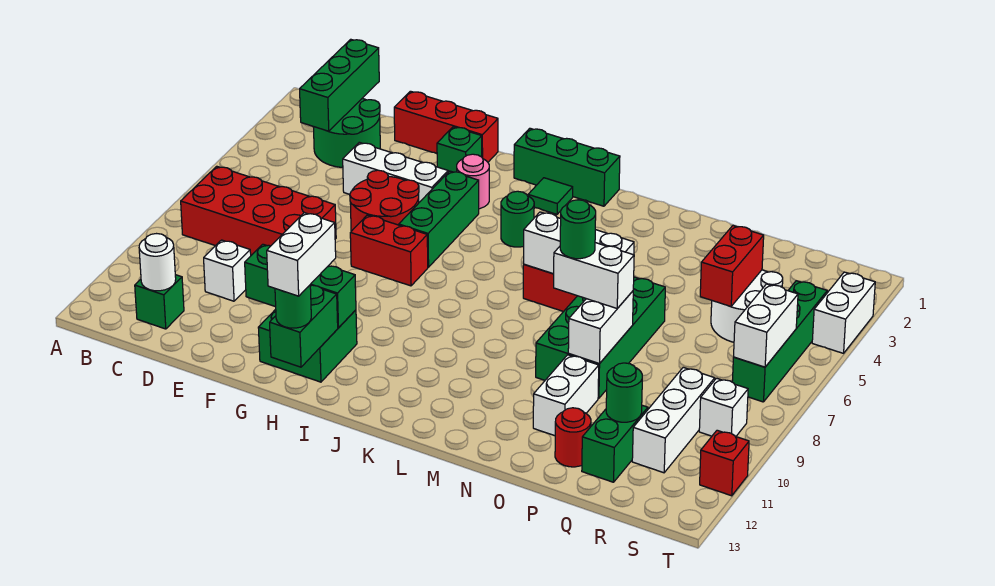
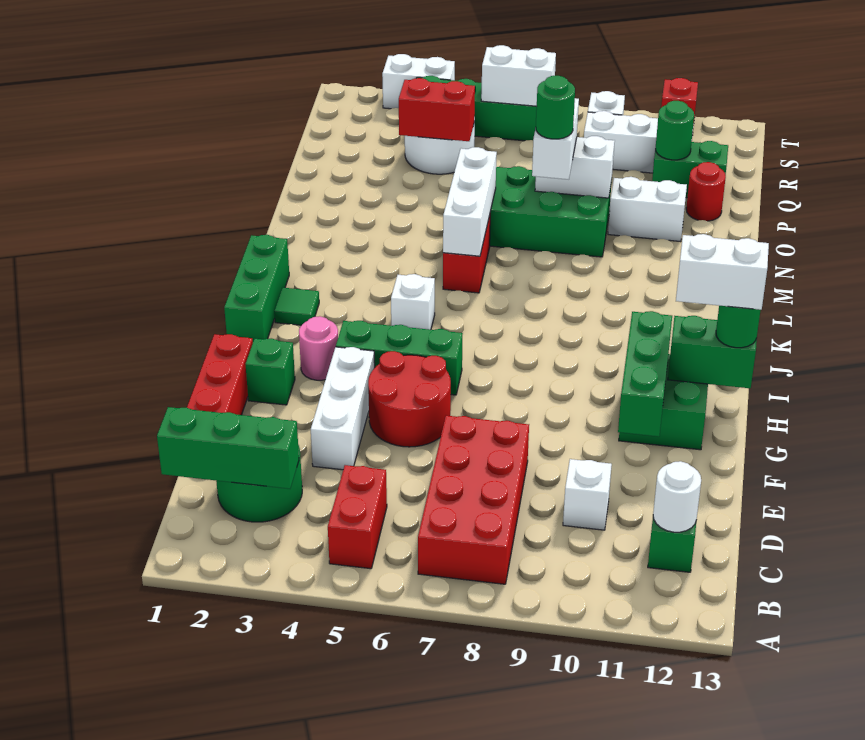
red brick G7:H7 level 1 -> red brick B5:C5 level 1
green round brick J4 level 1 -> none
none -> white brick J5 level 1

